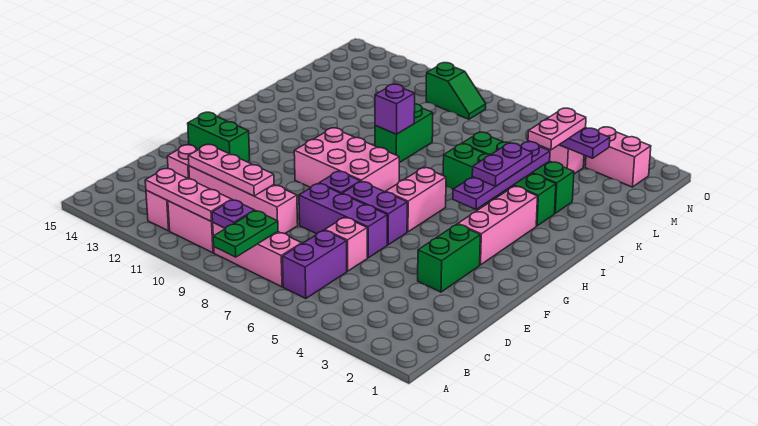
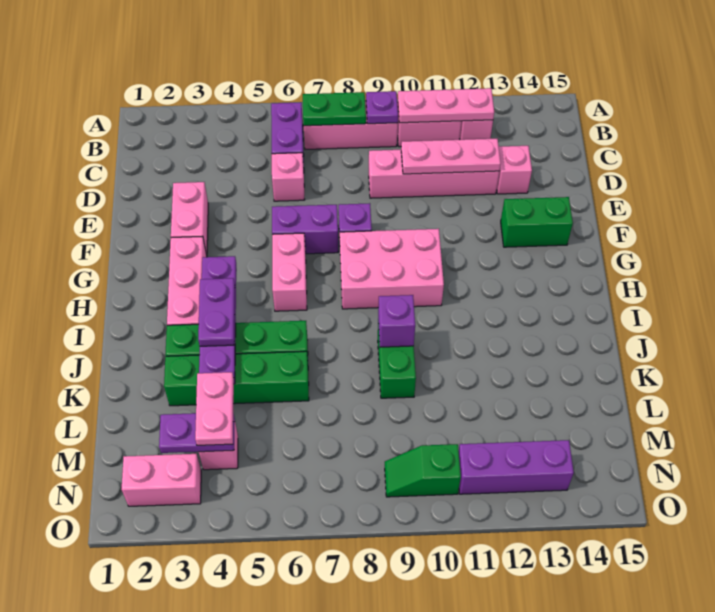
green plate A8:B8 level 2 -> green plate B7:B8 level 2
green brick E3:F3 level 1 -> pink brick E3:F3 level 1
purple brick E6:E8 level 1 -> purple brick N11:N13 level 1

